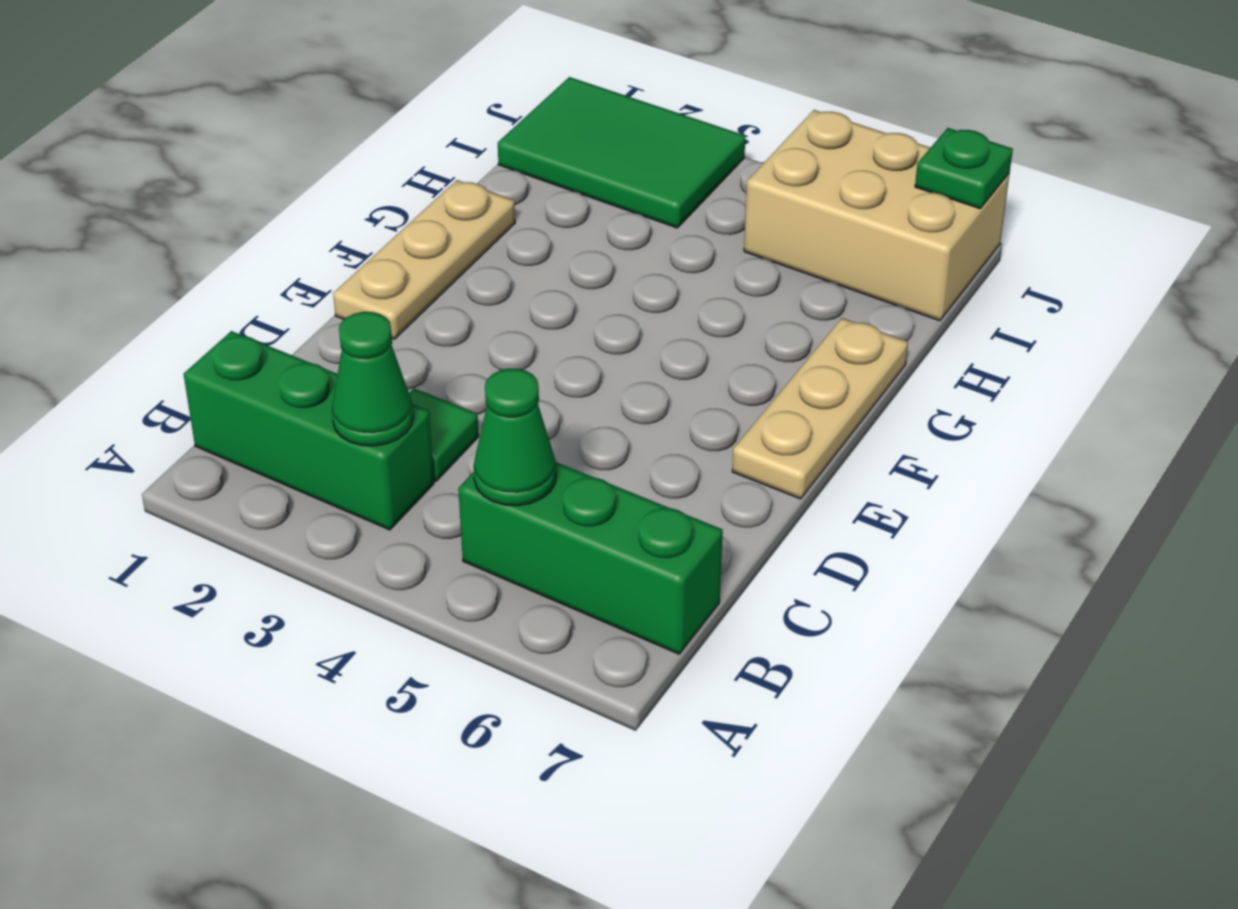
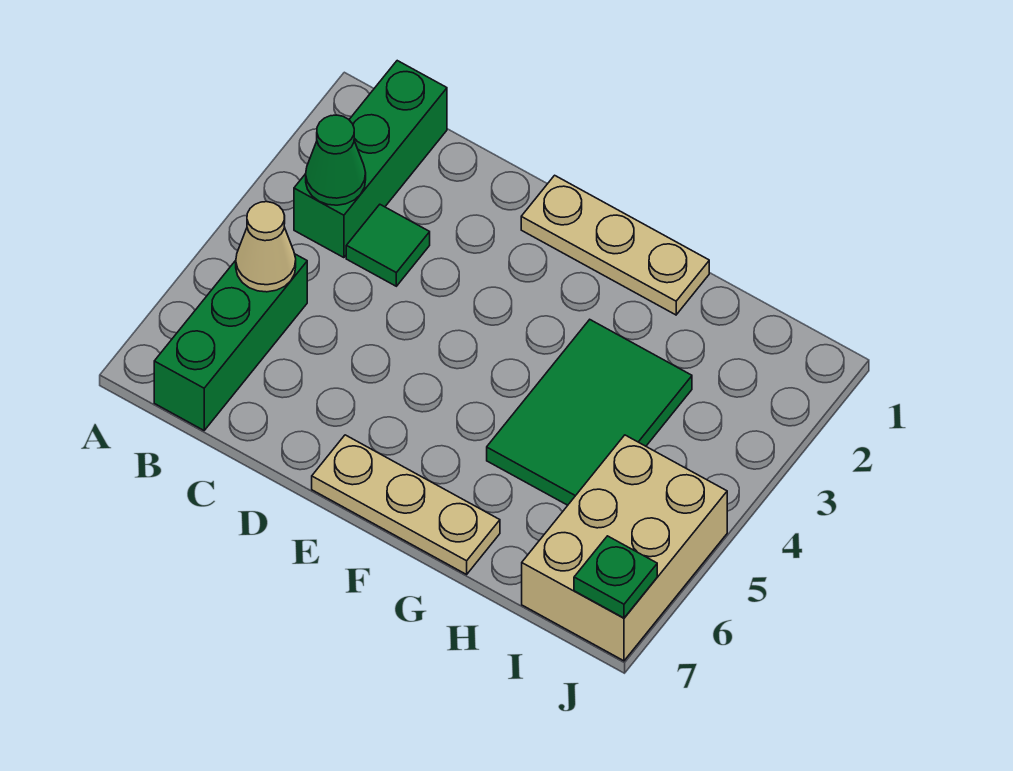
green cone B5 level 2 -> tan cone B5 level 2
green tile I1:J3 level 1 -> green tile G3:H5 level 1

